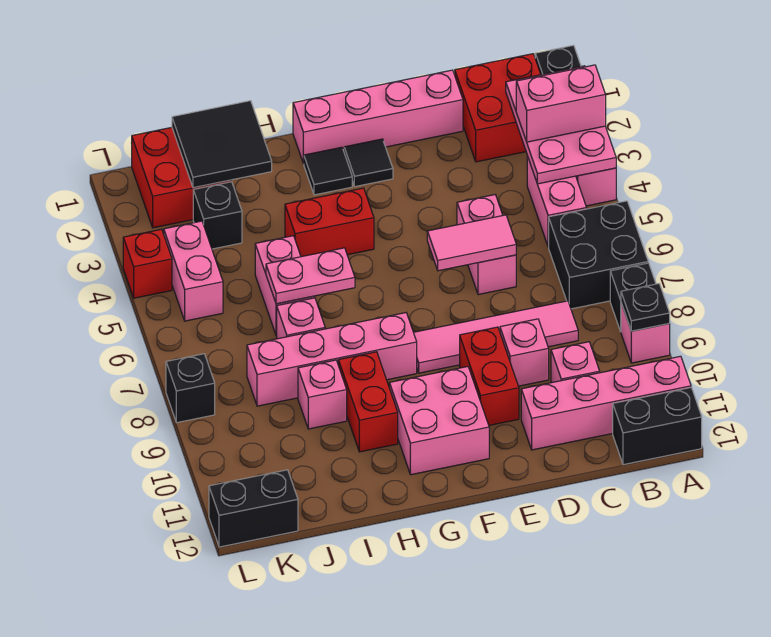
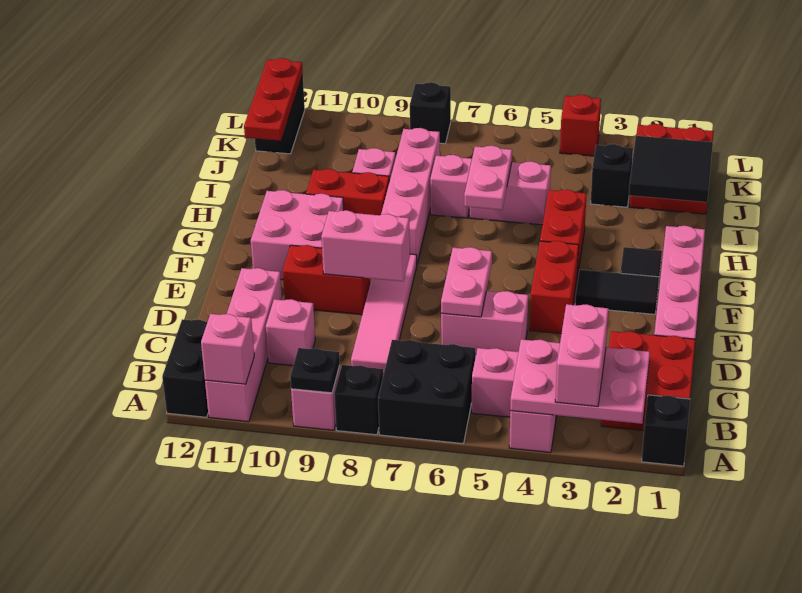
pink tile D6:E6 level 2 -> pink plate D6:E6 level 2
pink brick D9 level 1 -> pink brick A11 level 2
none -> red brick E4:F4 level 1
black tile F2 level 1 -> black tile F2:F3 level 1
none -> red plate J12:L12 level 2
pink brick K4:K5 level 1 -> pink brick E8:E9 level 2

